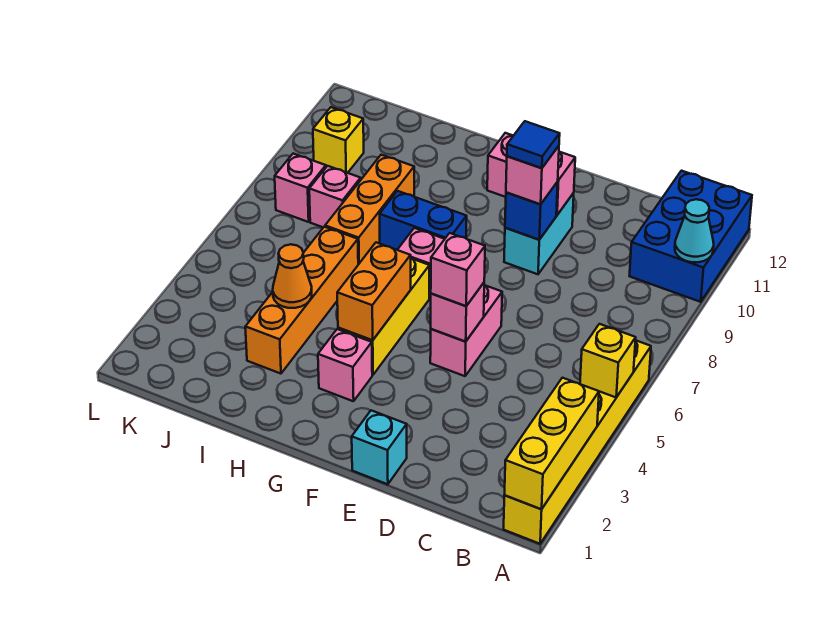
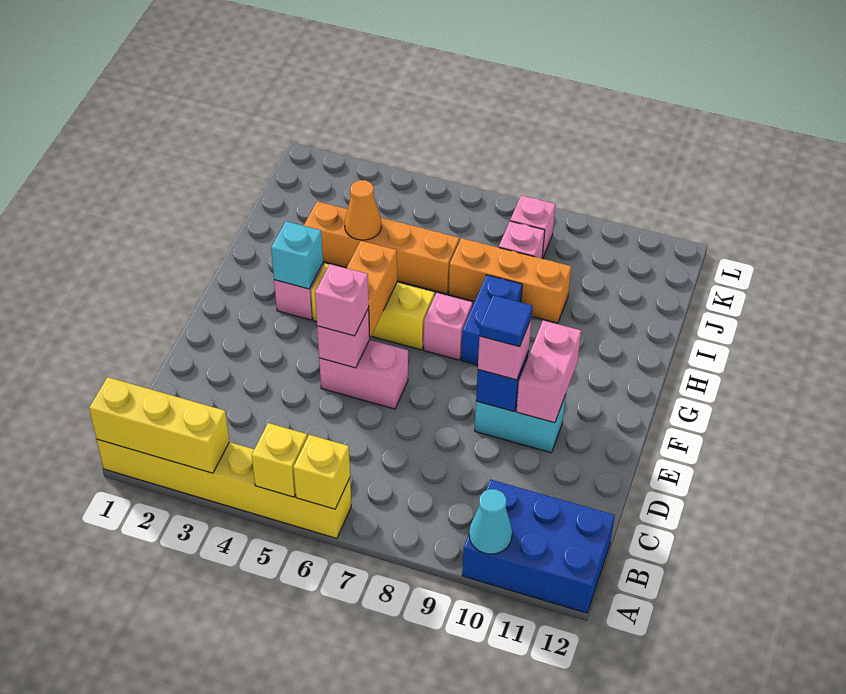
cyan brick E1 level 1 -> cyan brick G3 level 2
orange brick G4:G5 level 2 -> orange brick F5:G5 level 2
yellow brick K10 level 1 -> yellow brick A6 level 2

